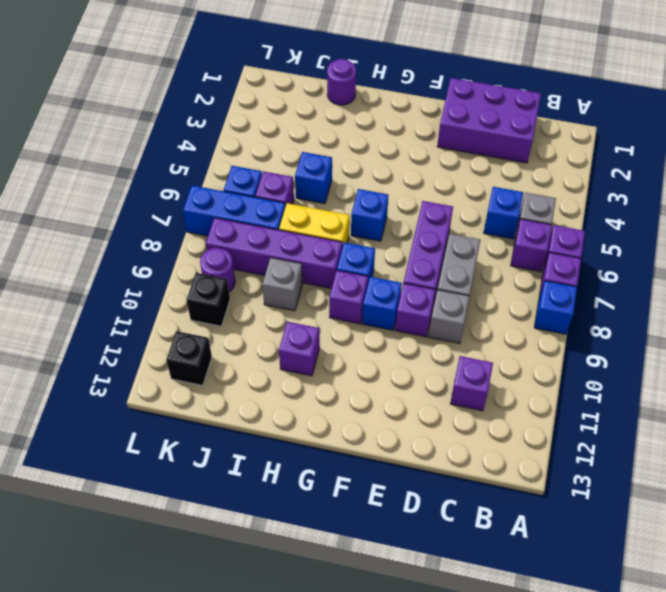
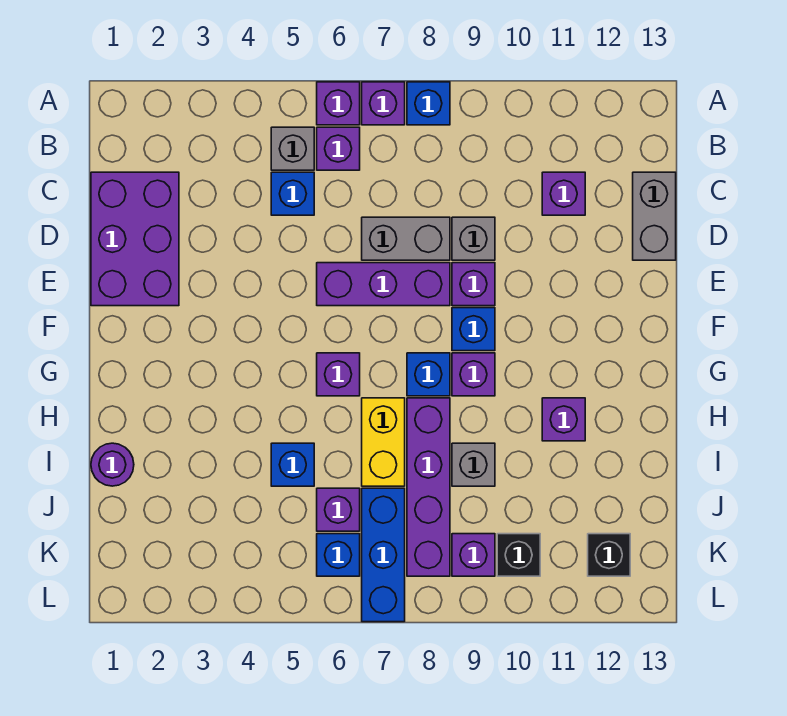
none -> grey brick C13:D13 level 1
blue brick G6 level 1 -> purple brick G6 level 1
purple round brick K9 level 1 -> purple brick K9 level 1

